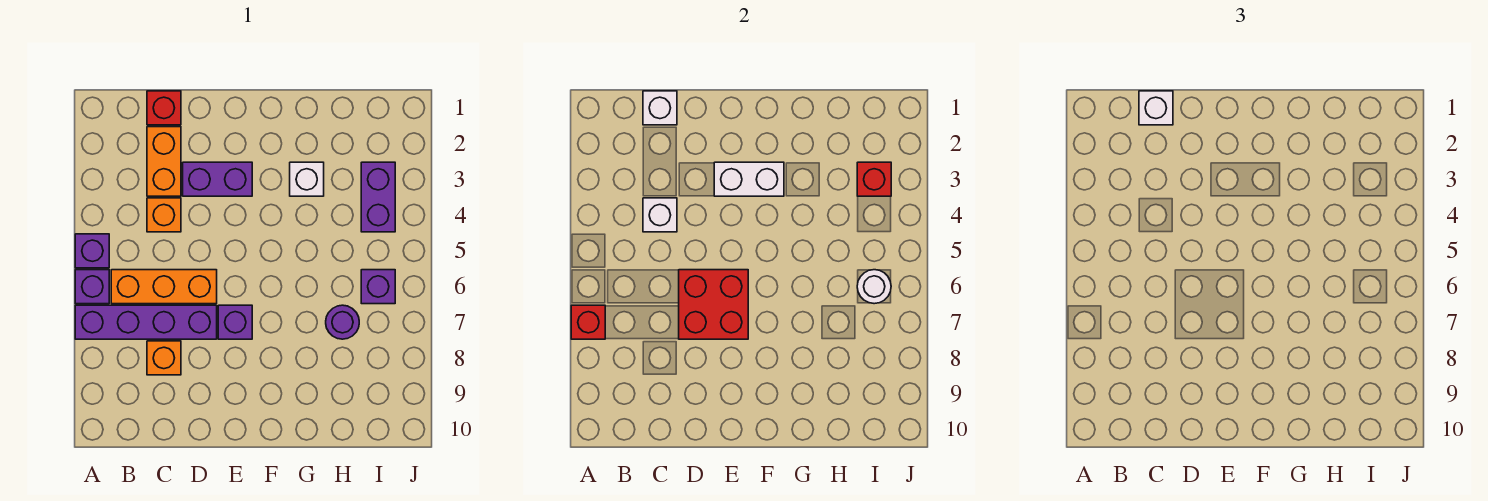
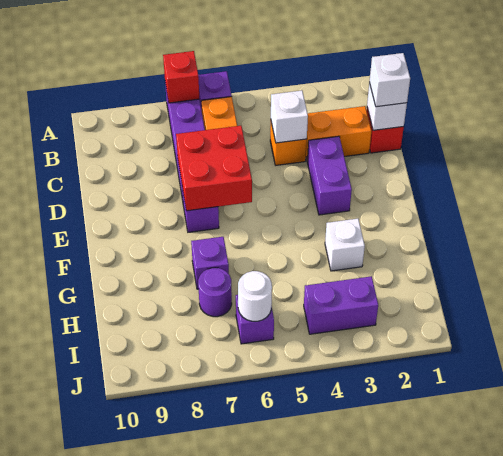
purple brick A5 level 1 -> purple brick G7 level 1
orange brick C8 level 1 -> none
white brick E3:F3 level 2 -> none
red brick I3 level 2 -> none

